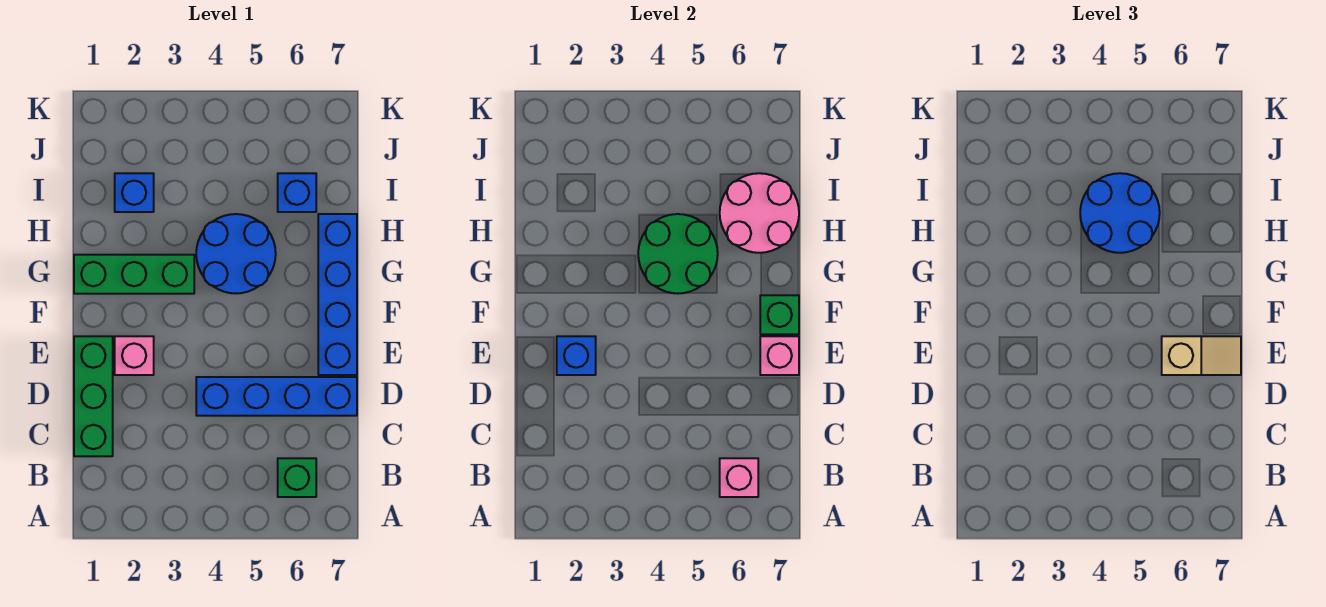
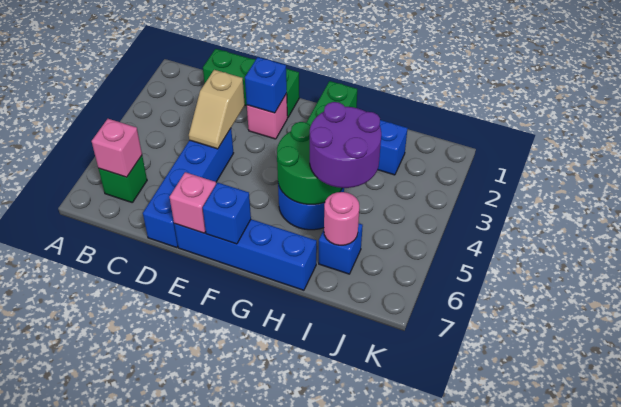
tan slope E6:E7 level 3 top 6 -> tan slope D3:D4 level 2 top 3
green brick F7 level 2 -> blue brick F7 level 2
blue round brick H4:I5 level 3 -> purple round brick H4:I5 level 3
pink round brick H6:I7 level 2 -> pink round brick I6 level 2

